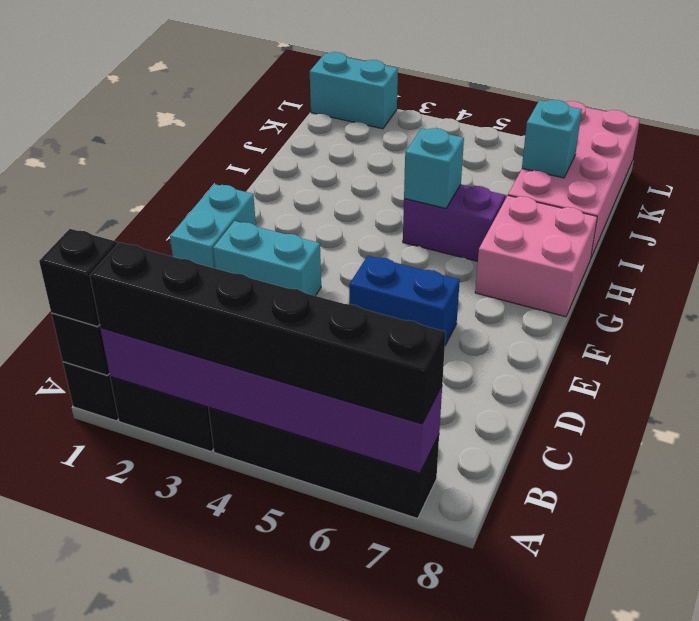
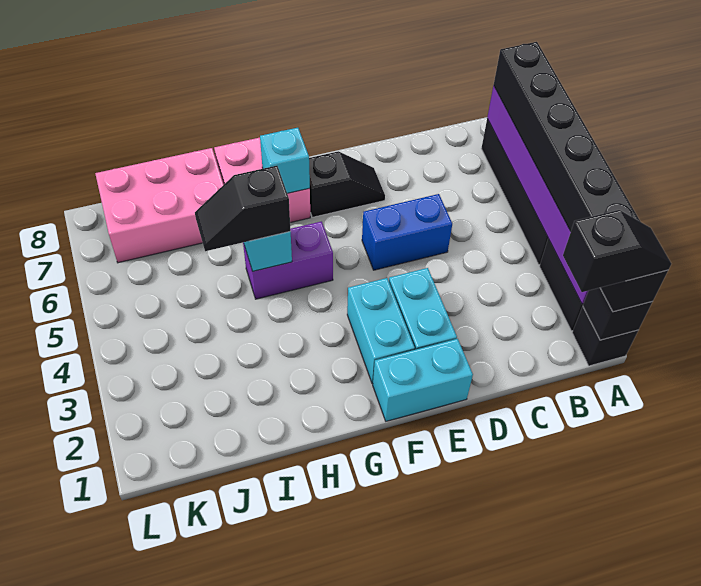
none -> black slope A1:B1 level 4 top B
blue brick E5:E6 level 1 -> blue brick D5:E5 level 1
none -> black slope E7:F7 level 1 top F
purple brick H5:H6 level 1 -> purple brick G5:H5 level 1
none -> black slope H5:I5 level 3 top H
pink brick I7:L8 level 1 -> pink brick I7:K8 level 1
cyan brick J7 level 2 -> cyan brick G7 level 2
cyan brick L1:L2 level 1 -> cyan brick F2:F3 level 1

